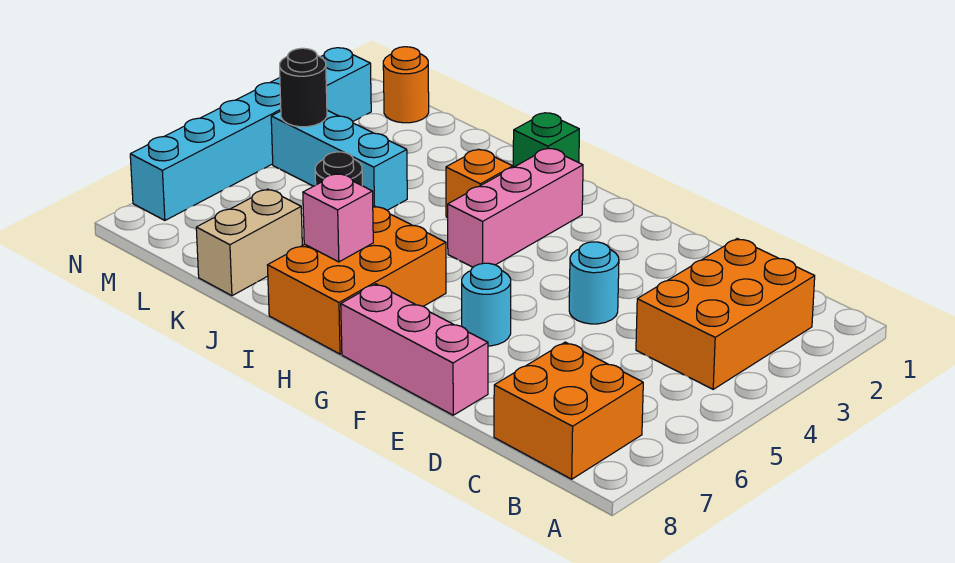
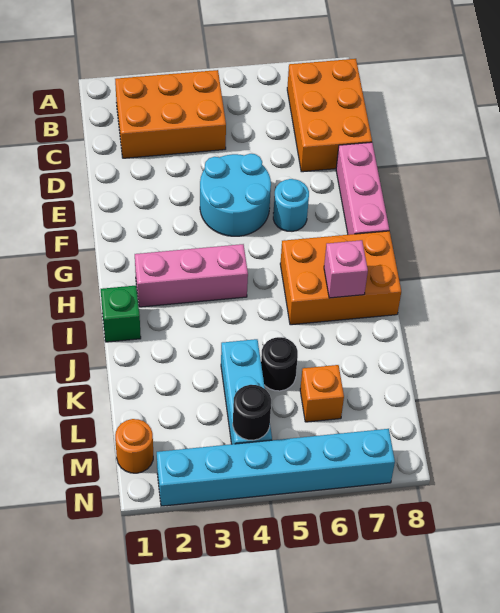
orange brick B7:C8 level 1 -> orange brick B7:D8 level 1
cyan round brick E4 level 1 -> cyan round brick E4:F5 level 1
orange brick I3 level 1 -> orange brick L6 level 1
tan brick K7:K8 level 1 -> none

